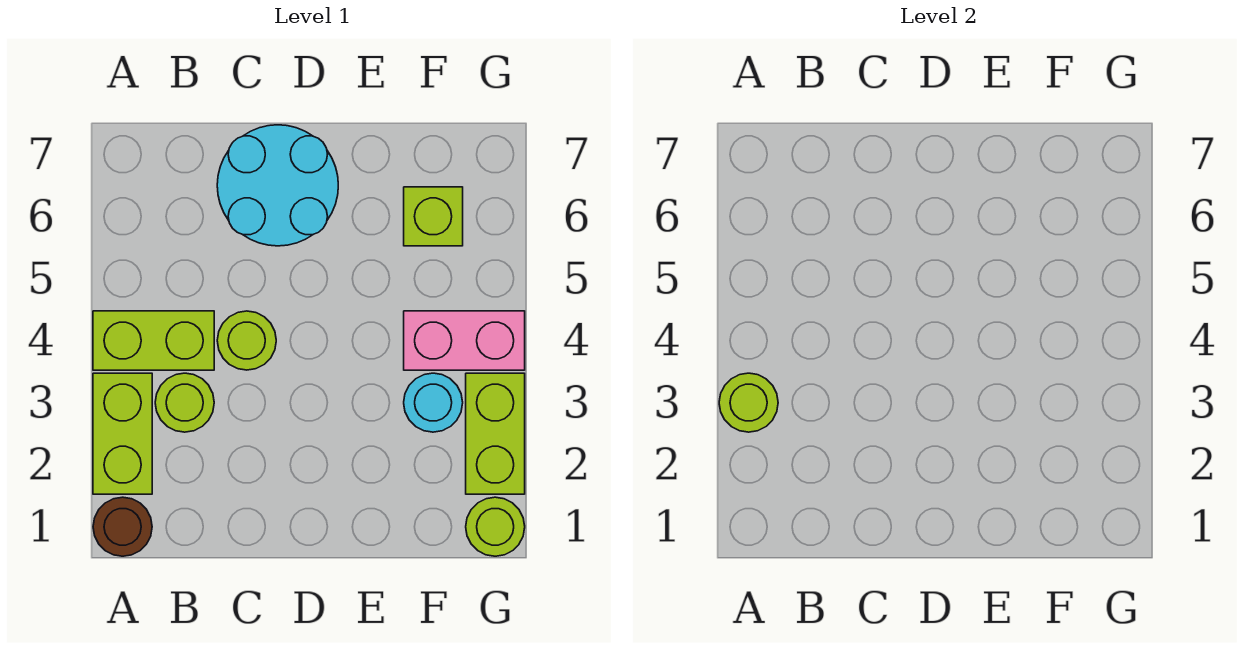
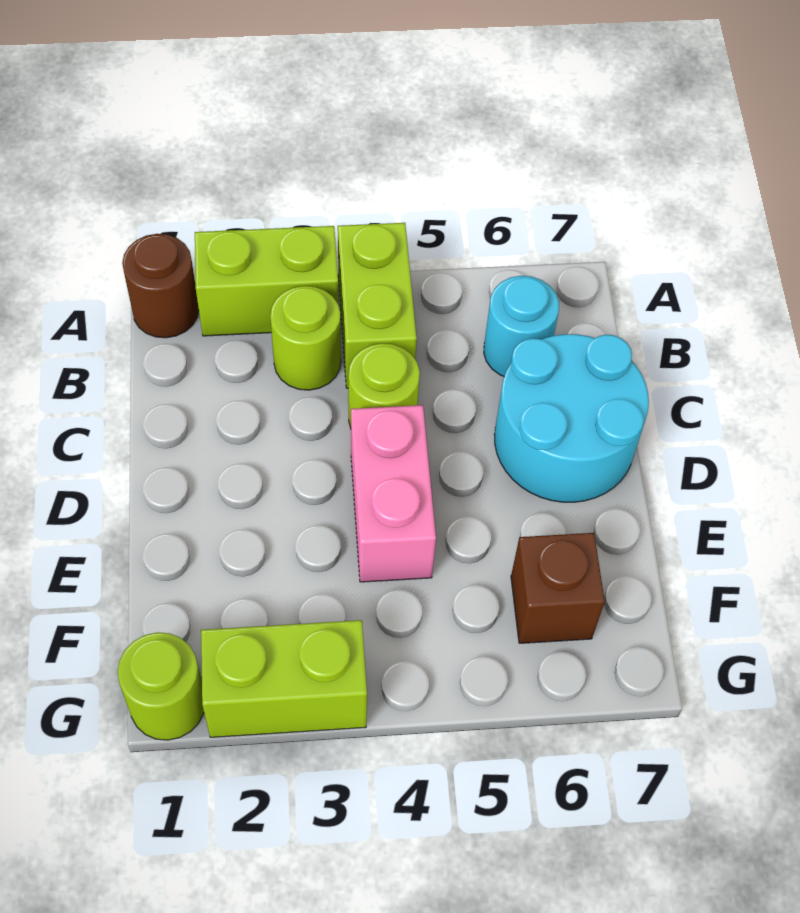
lime round brick A3 level 2 -> none
cyan round brick F3 level 1 -> cyan round brick B6 level 1
pink brick F4:G4 level 1 -> pink brick D4:E4 level 1
lime brick F6 level 1 -> brown brick F6 level 1

